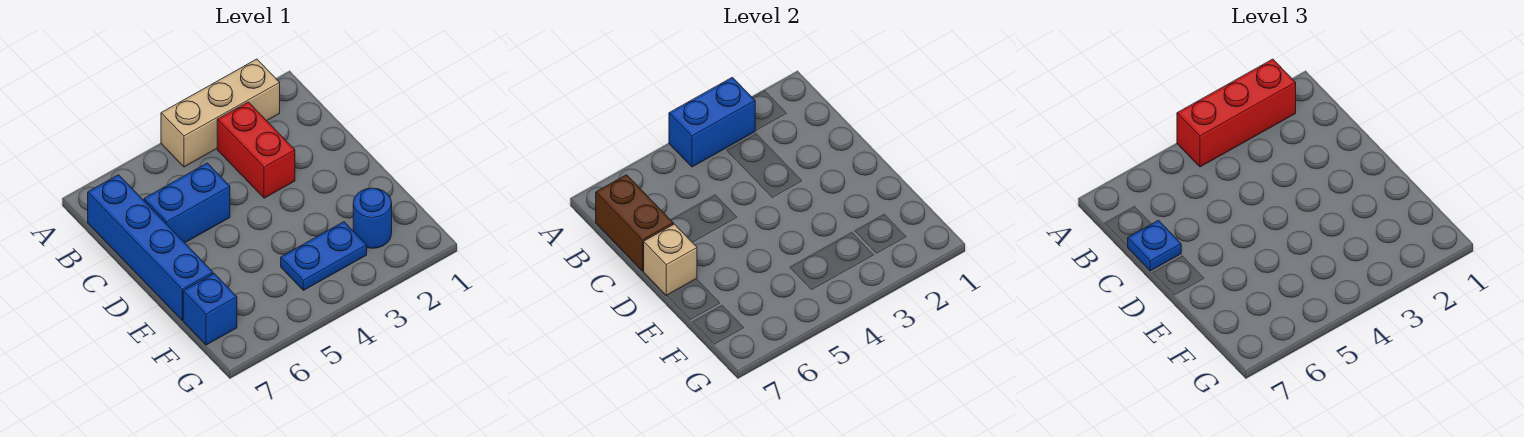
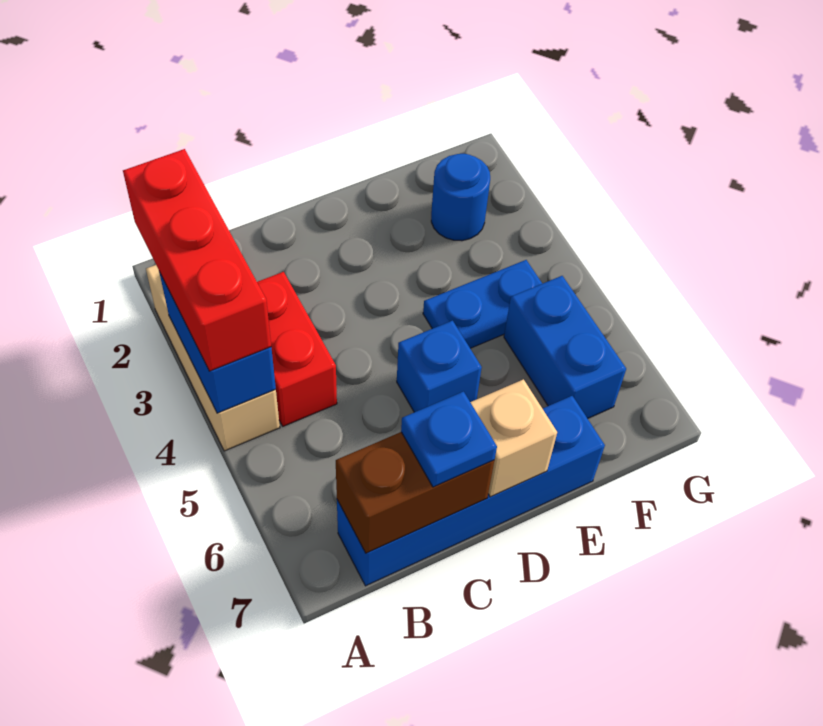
red brick B3:C3 level 1 -> red brick B3:B4 level 1
blue brick C5:C6 level 1 -> blue brick F5:F6 level 1
blue plate F3:F4 level 1 -> blue plate E4:F4 level 1
blue brick F7 level 1 -> blue brick D5 level 1

